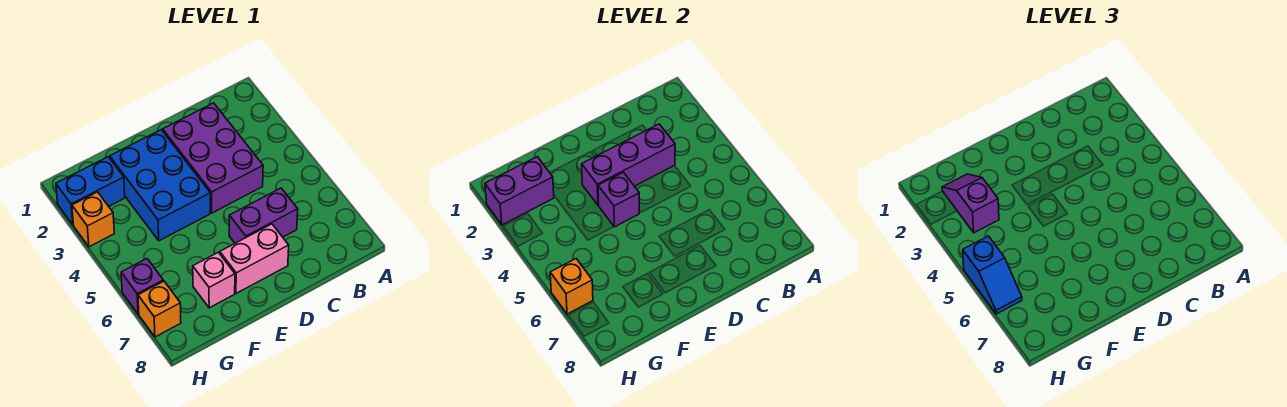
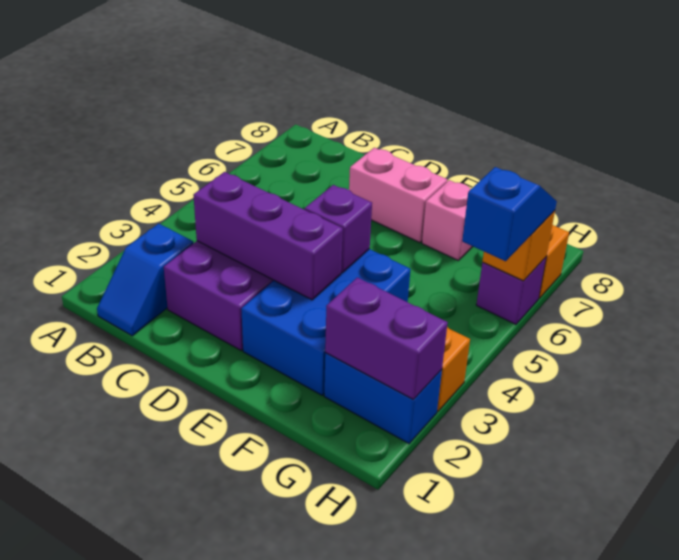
none -> blue slope B1:B2 level 1 top 2
purple brick C6:D6 level 1 -> none
purple slope G2:G3 level 3 top 3 -> none

